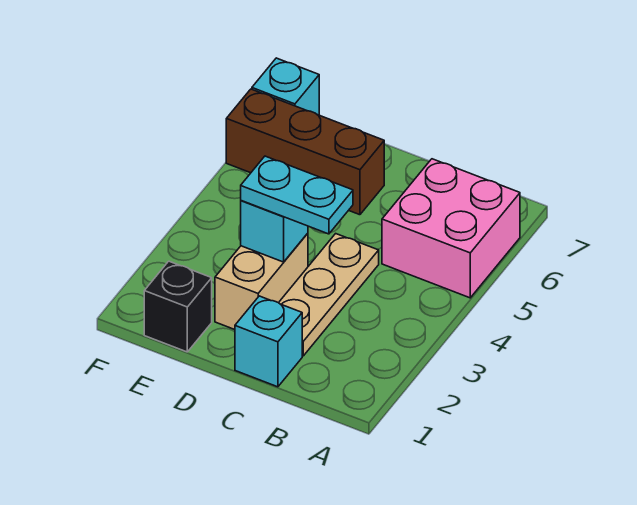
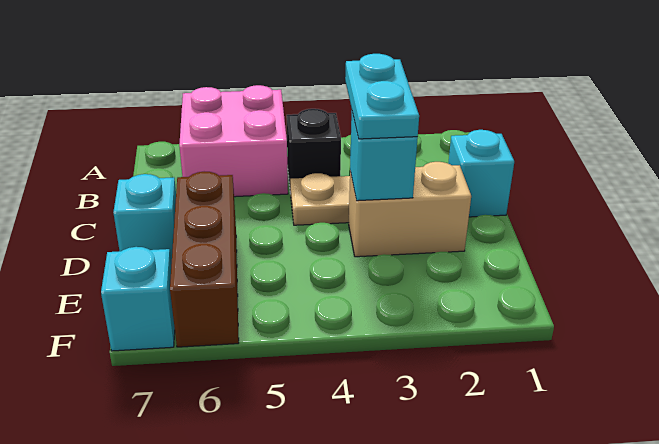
none -> cyan brick D7 level 1
black brick E1 level 1 -> black brick B4 level 1

